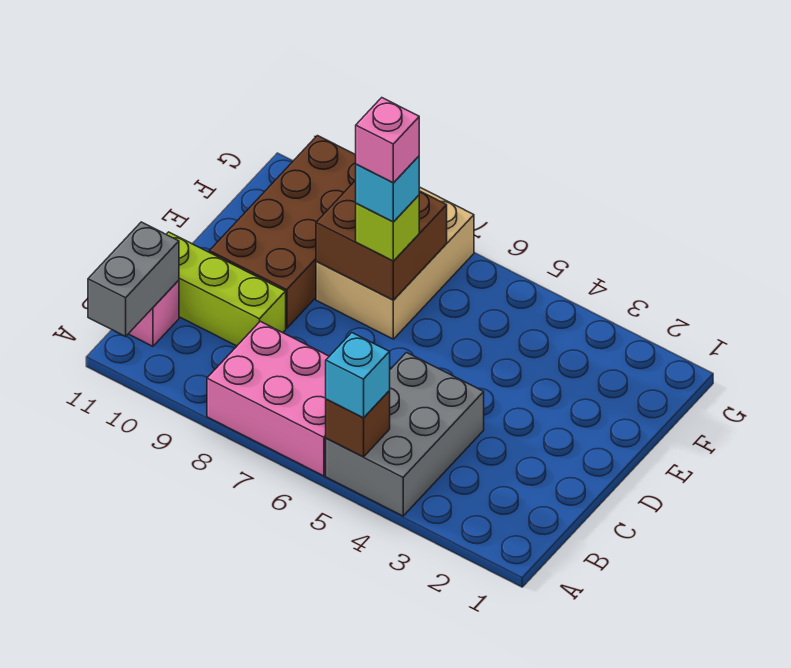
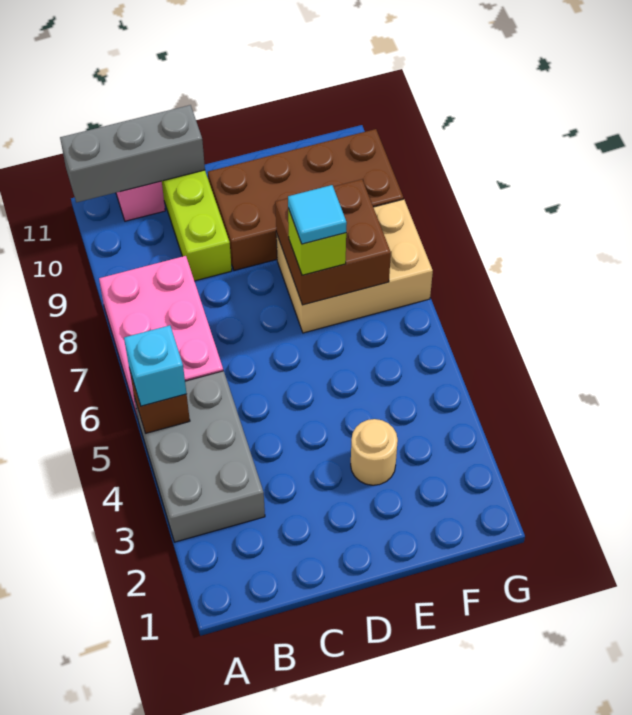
grey brick A4:C5 level 1 -> grey brick A3:B5 level 1
grey brick A11:B11 level 2 -> grey brick A11:C11 level 2
none -> tan round brick E3 level 1
cyan brick E7 level 4 -> cyan tile E7 level 4
pink brick E7 level 5 -> none

